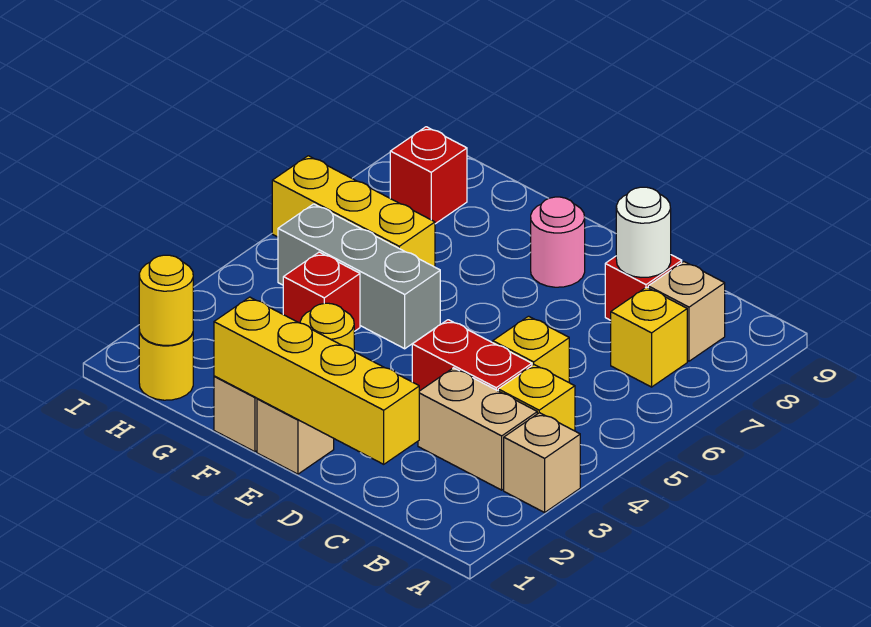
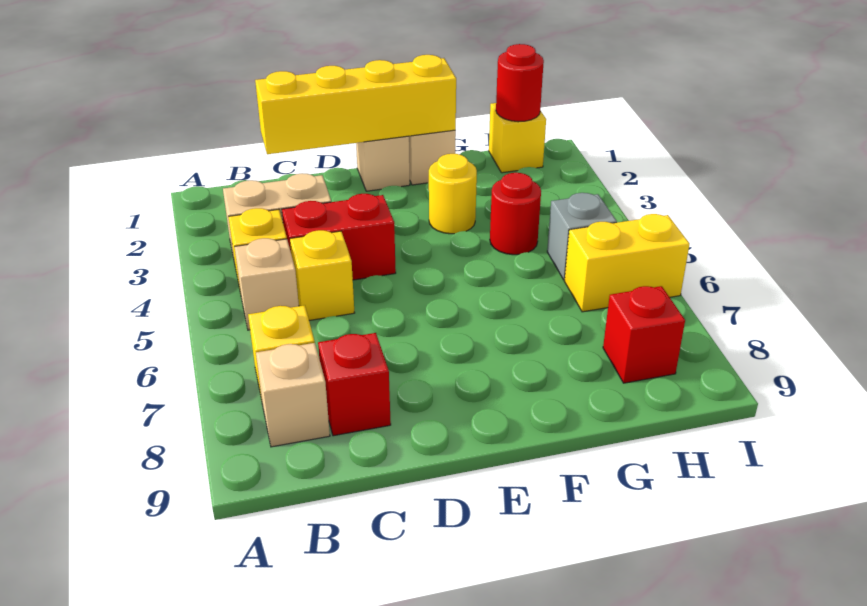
tan brick A3 level 1 -> tan brick B5 level 1
white round brick C8 level 2 -> none
pink round brick E8 level 1 -> none
grey brick F5:H5 level 1 -> grey brick H5 level 1
red brick G4 level 1 -> red round brick G4 level 1
yellow brick G6:I6 level 1 -> yellow brick H6:I6 level 1
yellow round brick H1 level 1 -> yellow brick H1 level 1
yellow round brick H1 level 2 -> red round brick H1 level 2

